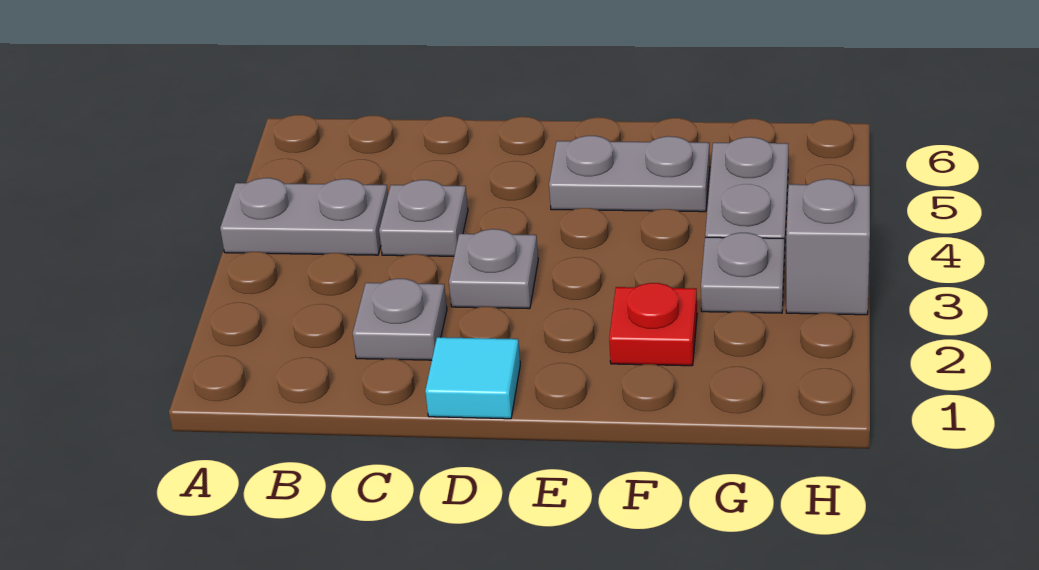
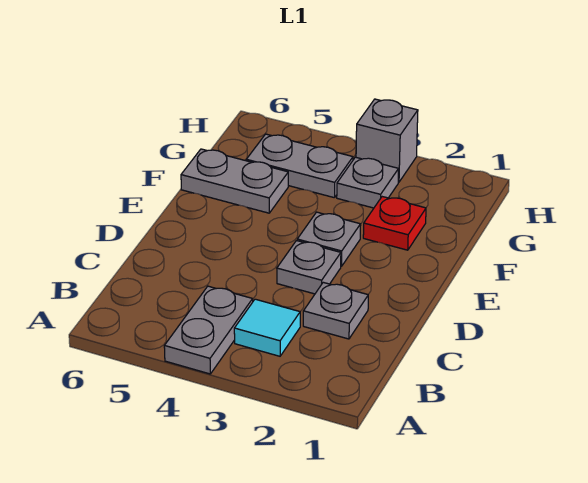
grey plate C4 level 1 -> grey plate E3 level 1
cyan tile D1 level 1 -> cyan tile B3 level 1
grey plate E5:F5 level 1 -> grey plate F5:F6 level 1

